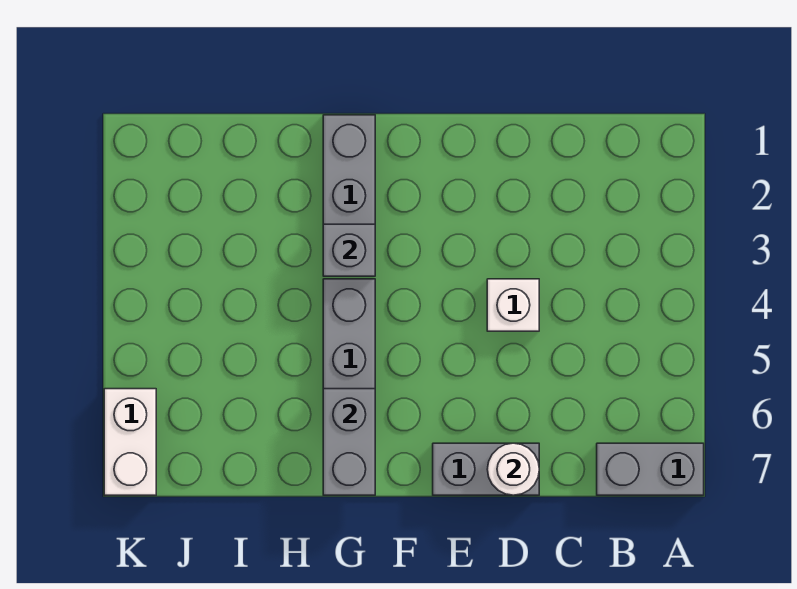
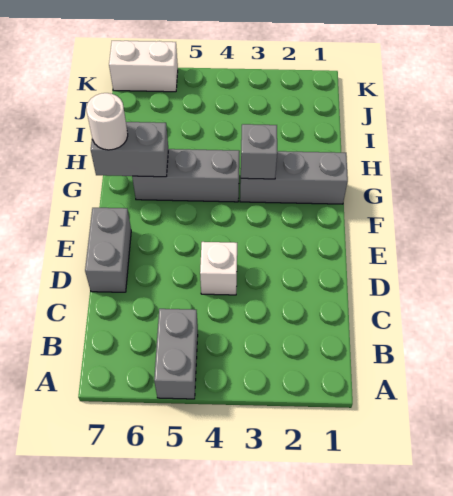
grey brick A7:B7 level 1 -> grey brick A5:B5 level 1
white round brick D7 level 2 -> white round brick G7 level 3

